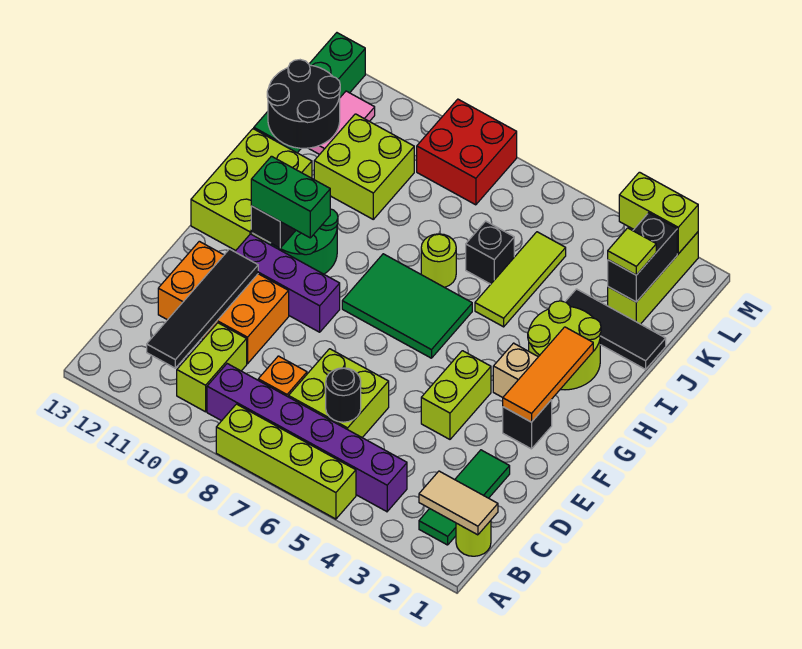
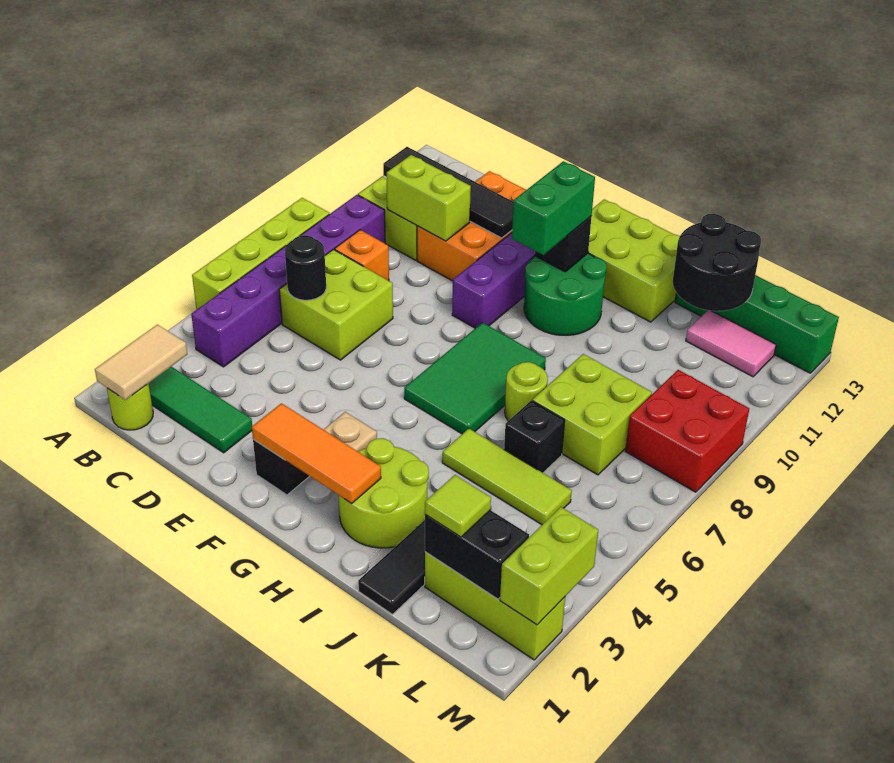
lime brick E4:F4 level 1 -> lime brick C10:D10 level 2
lime brick J10:K11 level 1 -> lime brick J7:K8 level 1

